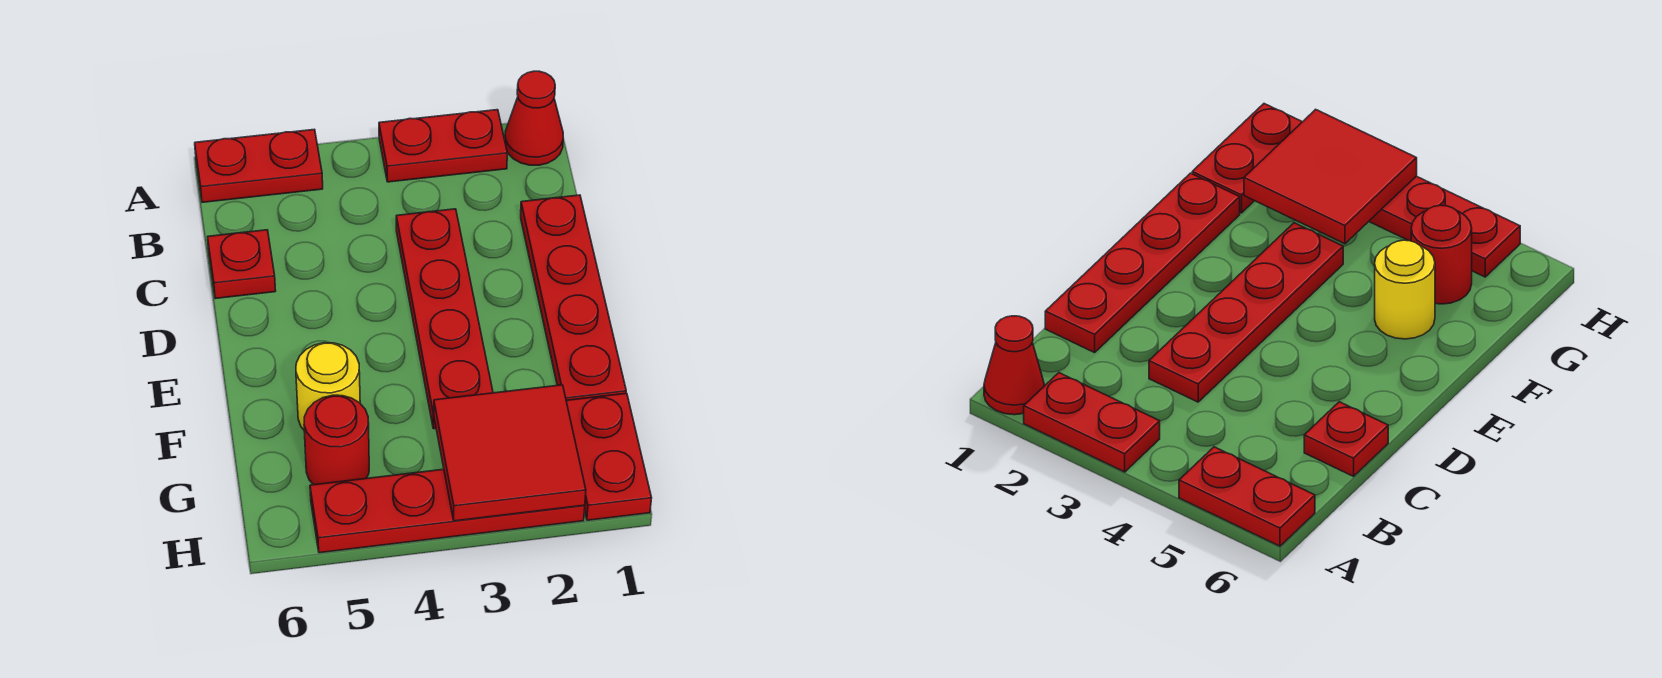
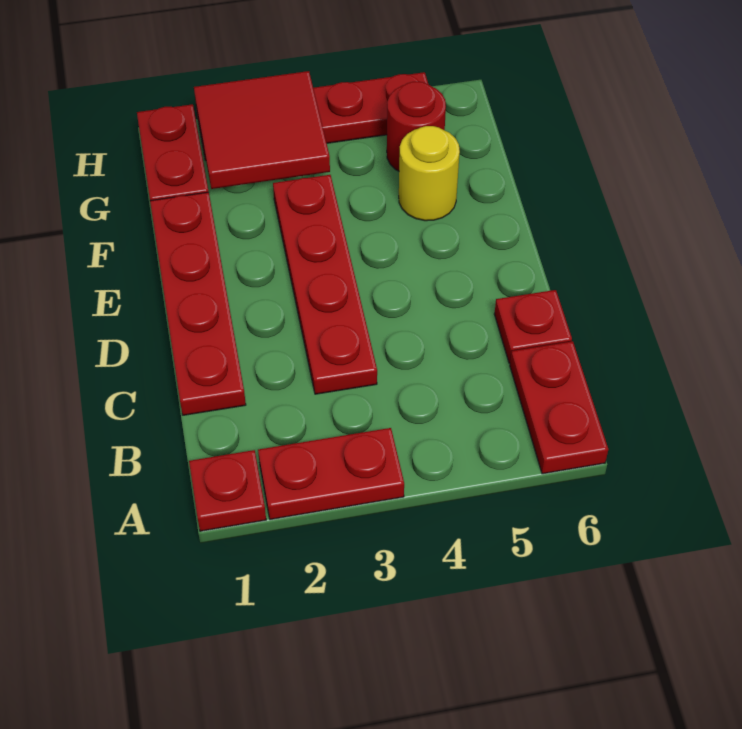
red cone A1 level 1 -> red plate A1 level 1
red plate A5:A6 level 1 -> red plate A6:B6 level 1

